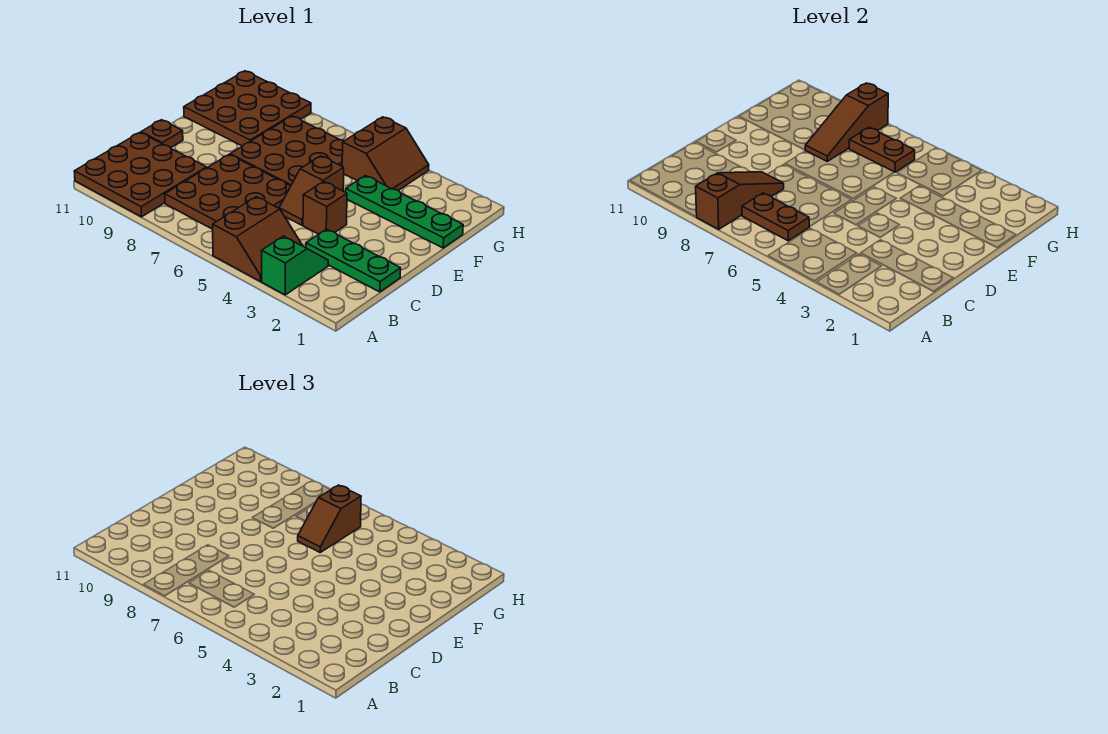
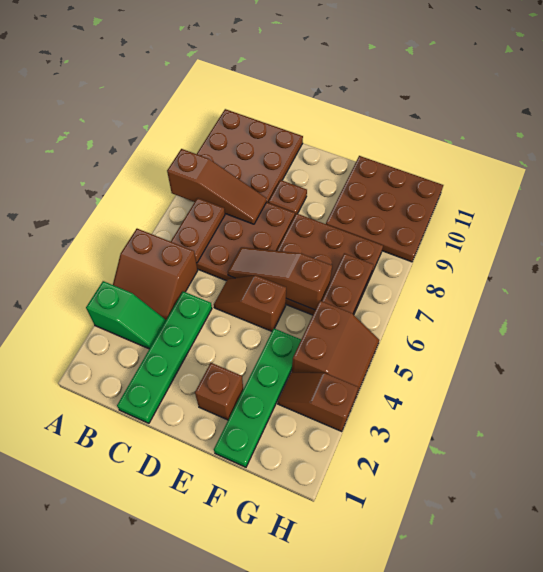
green plate C1:C3 level 1 -> green plate C1:C4 level 1
brown brick D4 level 1 -> brown brick E2 level 1
brown plate D11 level 1 -> brown plate D9 level 1
brown slope F6:G6 level 3 top G -> brown slope G3:H3 level 1 top H
brown slope F8:H8 level 2 top H -> brown slope D6:F6 level 2 top F
brown slope G4:H5 level 1 top 5 -> brown slope G4:H5 level 1 top G

